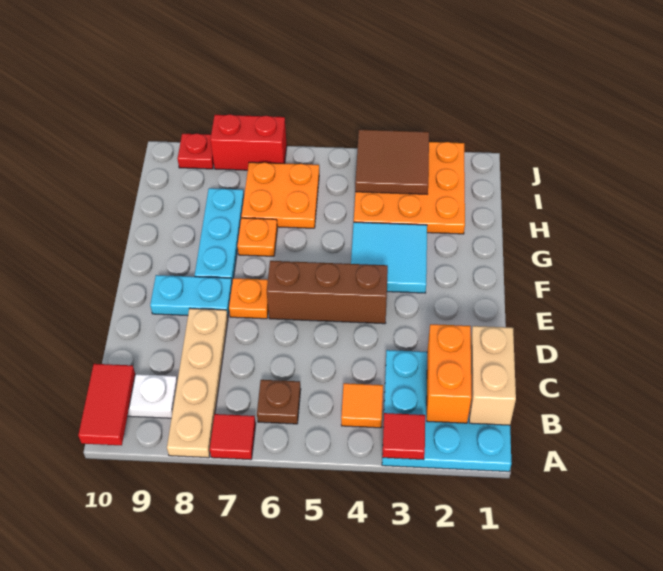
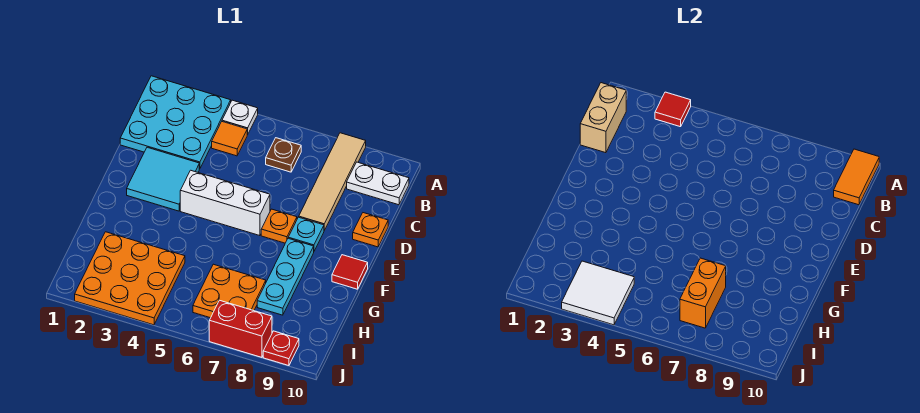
none -> white plate A4 level 1
red tile A7 level 1 -> red tile F10 level 1
tan plate A8:D8 level 1 -> tan tile A8:D8 level 1
red tile A10:B10 level 2 -> orange tile A10:B10 level 2
orange brick B2:C2 level 2 -> orange brick H7:I7 level 2
brown brick E4:E6 level 1 -> white brick E4:E6 level 1
cyan plate E8:E9 level 1 -> cyan plate E8 level 1
cyan tile F3:G4 level 1 -> cyan tile D2:E3 level 1
orange plate G7 level 1 -> orange plate D10 level 1
brown tile I3:J4 level 2 -> white tile I3:J4 level 2

